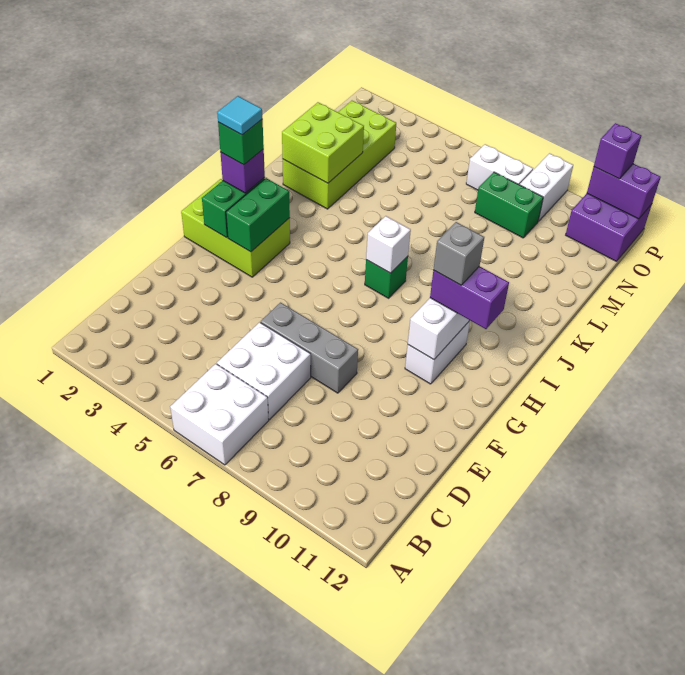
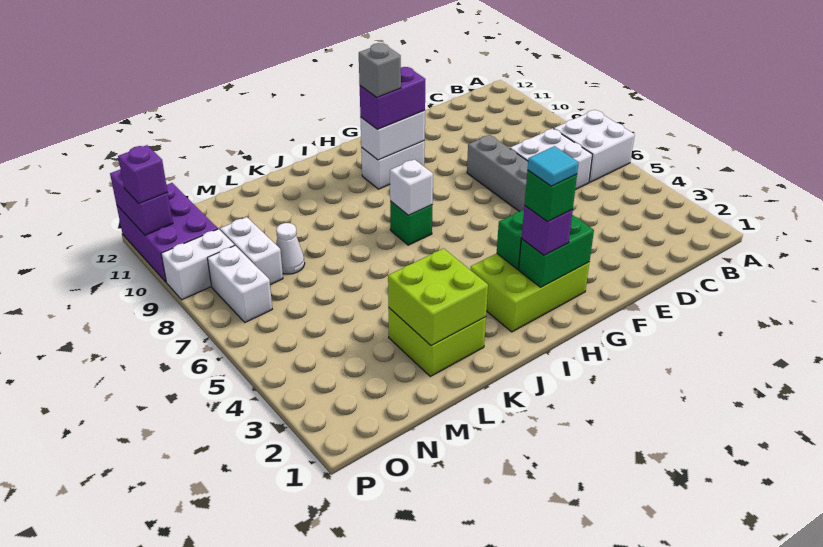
lime brick G1:H3 level 1 -> lime brick G2:I3 level 1
purple brick H10:H11 level 3 -> purple brick G10:H10 level 3
lime brick K2:N3 level 1 -> lime brick K2:L3 level 1
none -> white cone M8 level 1
green brick N8:N9 level 1 -> white brick N8:N9 level 1
purple brick O11:P12 level 1 -> purple brick O10:P12 level 1

